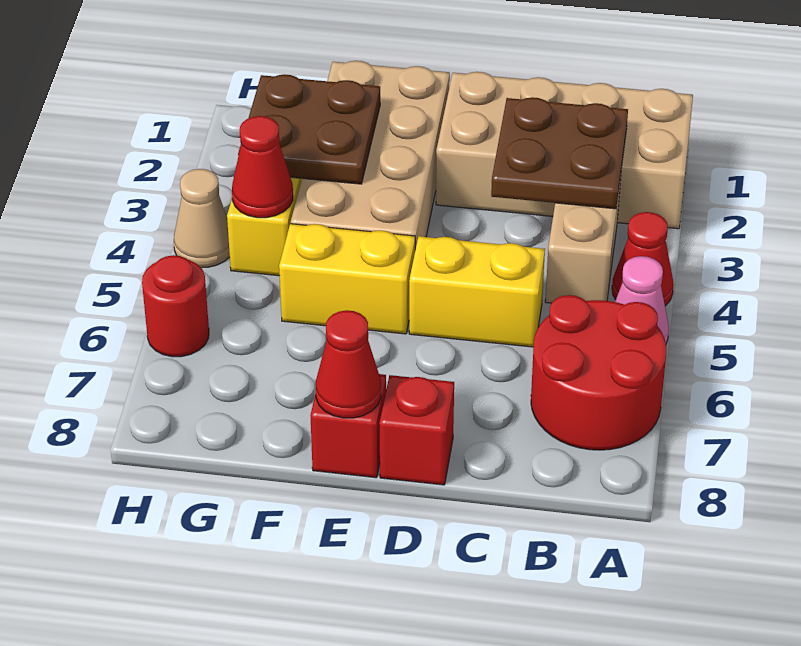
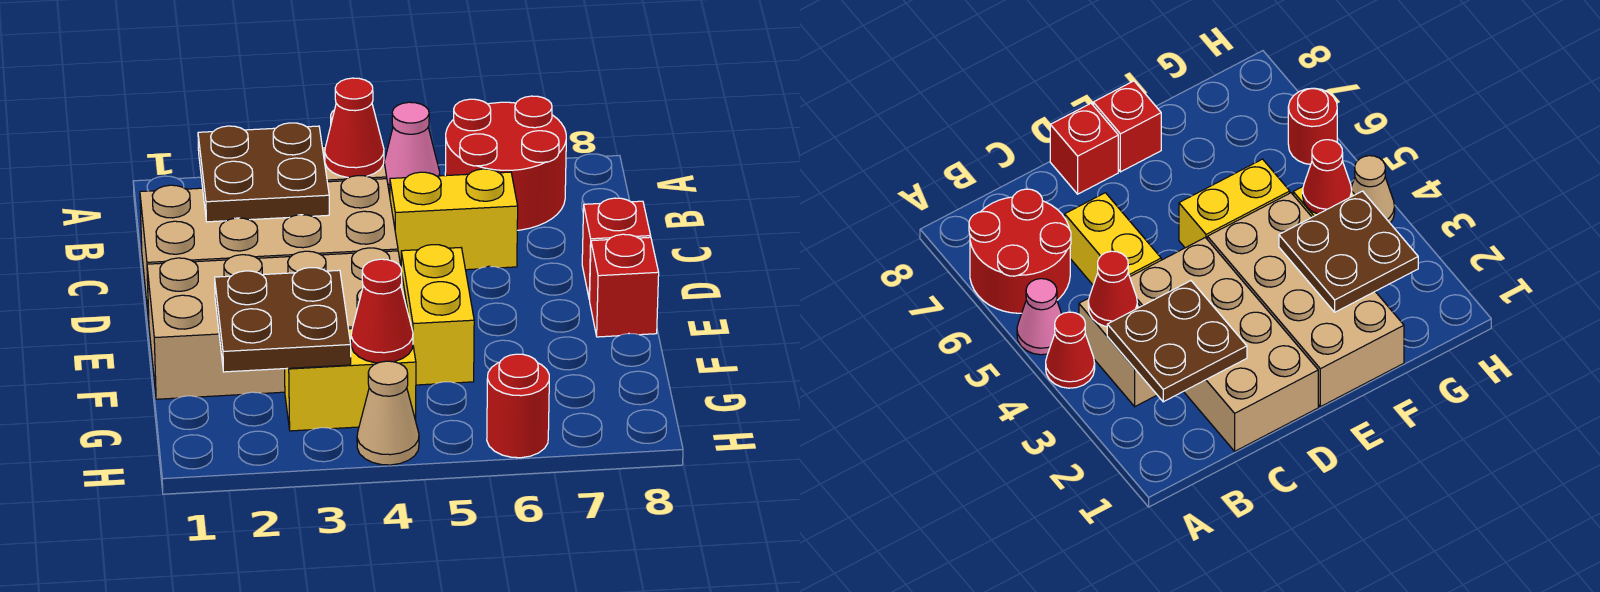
tan brick A1:D2 level 1 -> tan brick C1:D4 level 1
yellow brick C5:D5 level 1 -> yellow brick C5:C6 level 1
red cone E8 level 2 -> red cone B4 level 2

